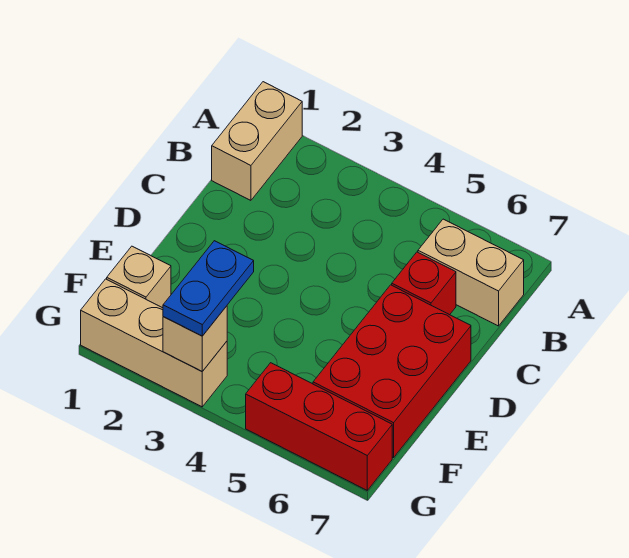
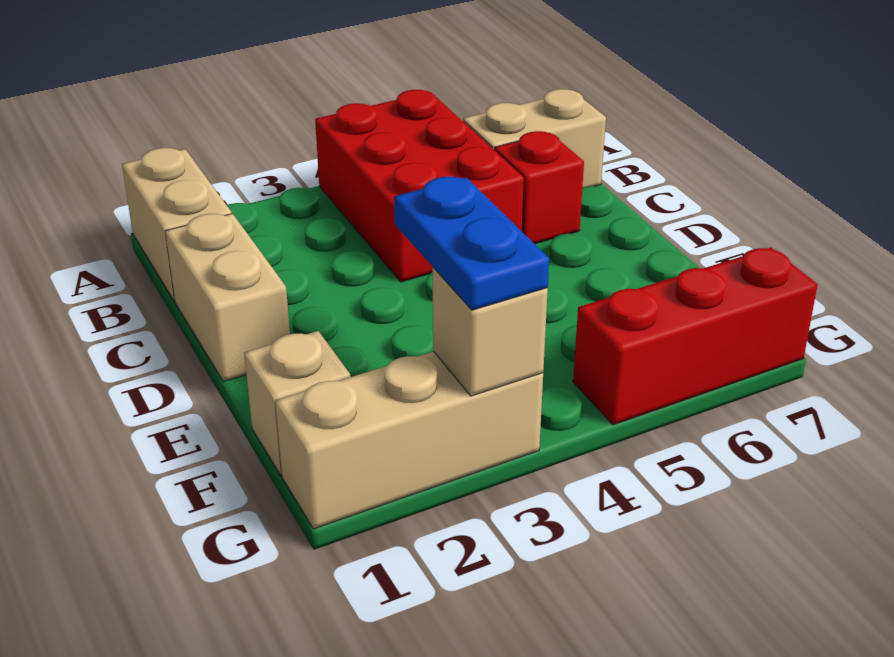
none -> tan brick C1:D1 level 1
red brick D6:F7 level 1 -> red brick A4:C5 level 1

